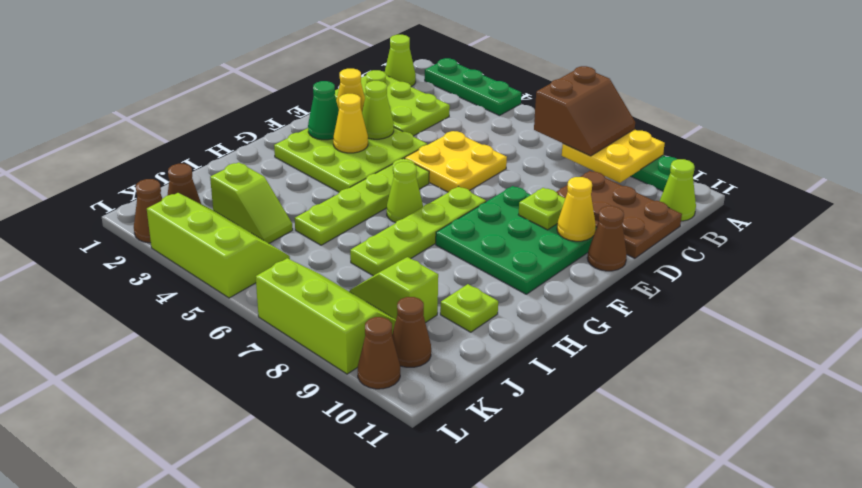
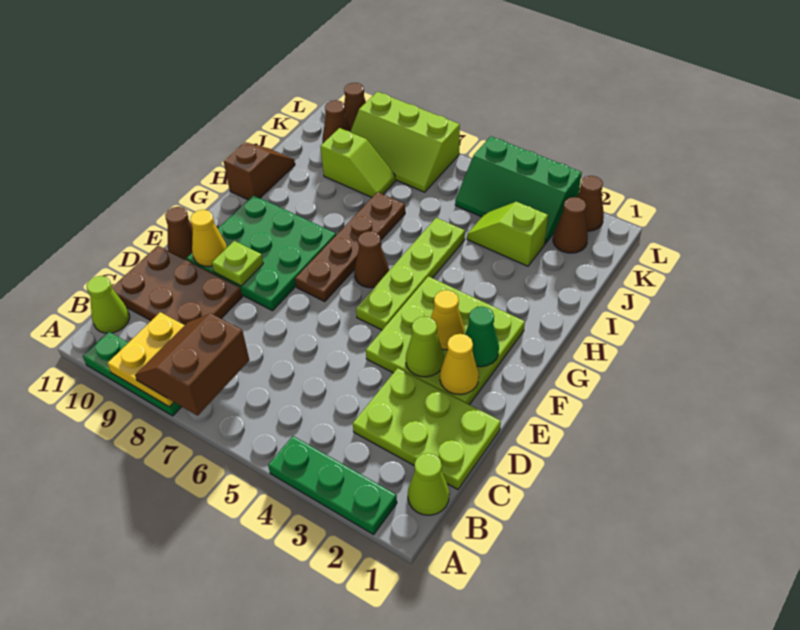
yellow plate D5:E6 level 1 -> none
lime plate F7:I7 level 1 -> brown plate F7:I7 level 1
lime cone G6 level 1 -> brown cone G6 level 1
none -> brown slope H11:I11 level 1 top H
lime plate I10 level 1 -> none
lime slope K3:L5 level 1 top L -> green slope K3:L5 level 1 top L

